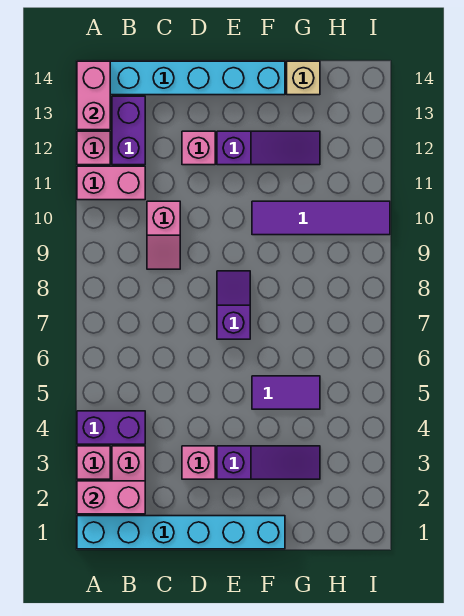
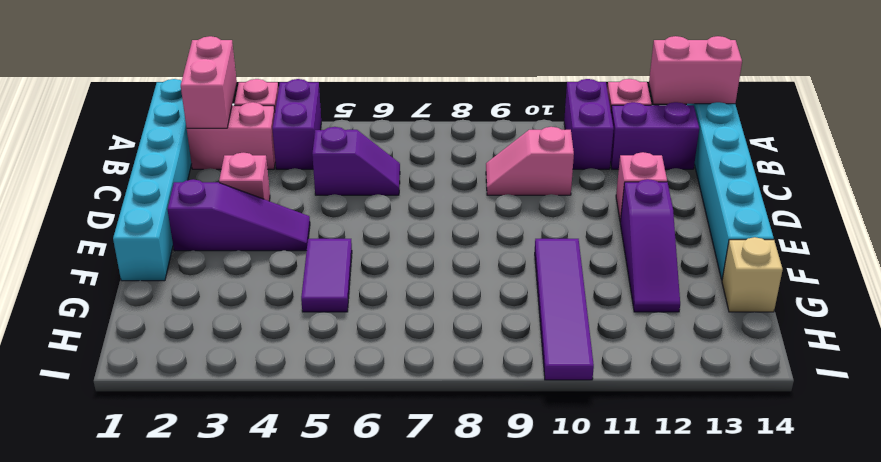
pink brick A11:B11 level 1 -> purple brick A11:B11 level 1
purple slope E3:G3 level 1 top E -> purple slope E2:E4 level 1 top 2
purple slope E7:E8 level 1 top 7 -> purple slope C5:C6 level 1 top 5

